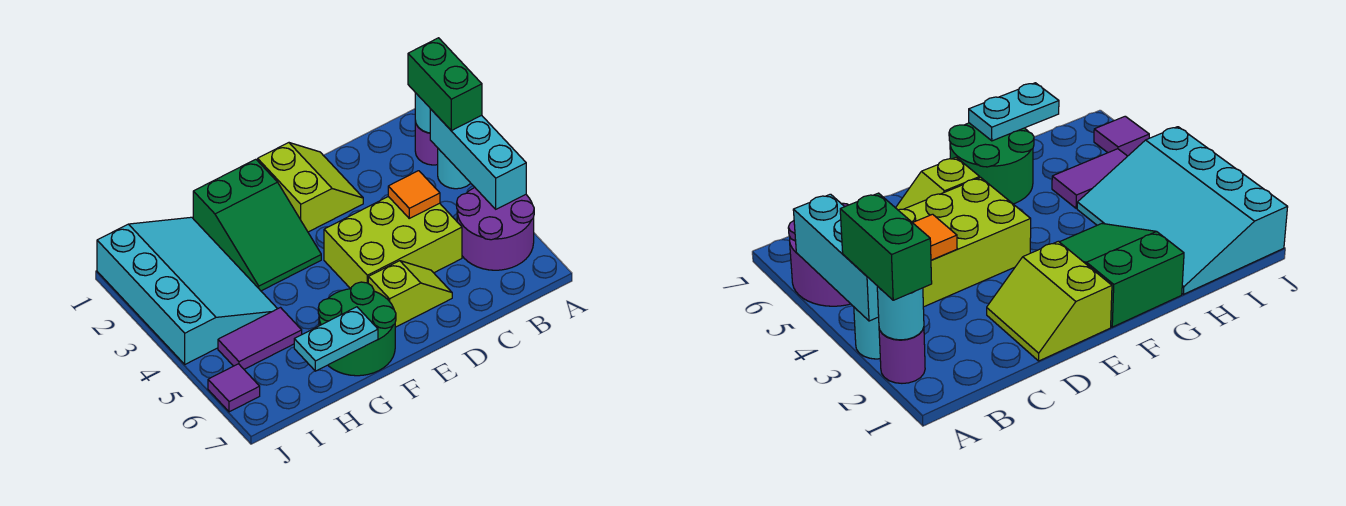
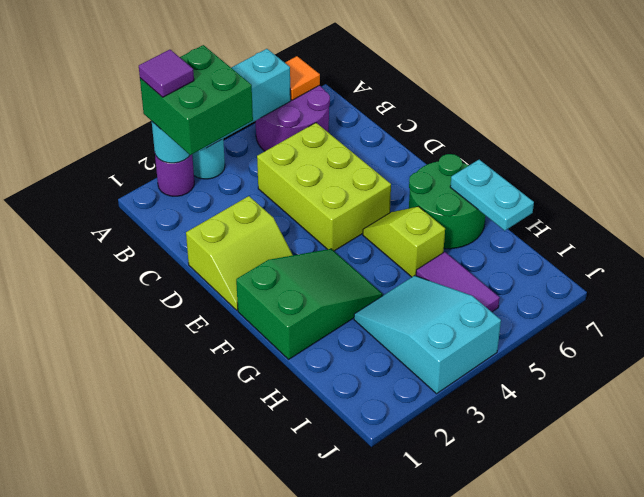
green brick A2:A3 level 3 -> green brick A2:B3 level 3
orange tile C4 level 2 -> orange tile A6 level 2
lime slope D1:E2 level 1 top E -> lime slope D1:E2 level 1 top D
lime slope D6:E6 level 1 top E -> lime slope F5:G5 level 1 top G
cyan slope H1:J4 level 1 top J -> cyan slope H3:J4 level 1 top J
purple tile J6 level 1 -> purple tile A2 level 4

